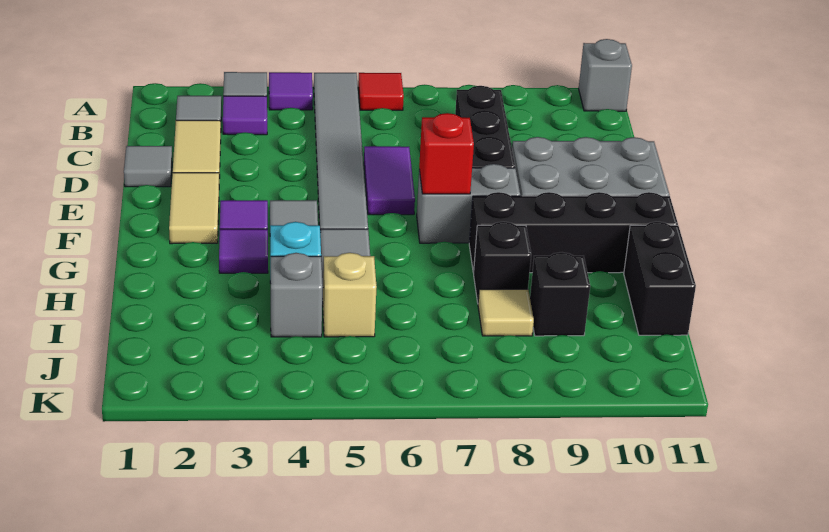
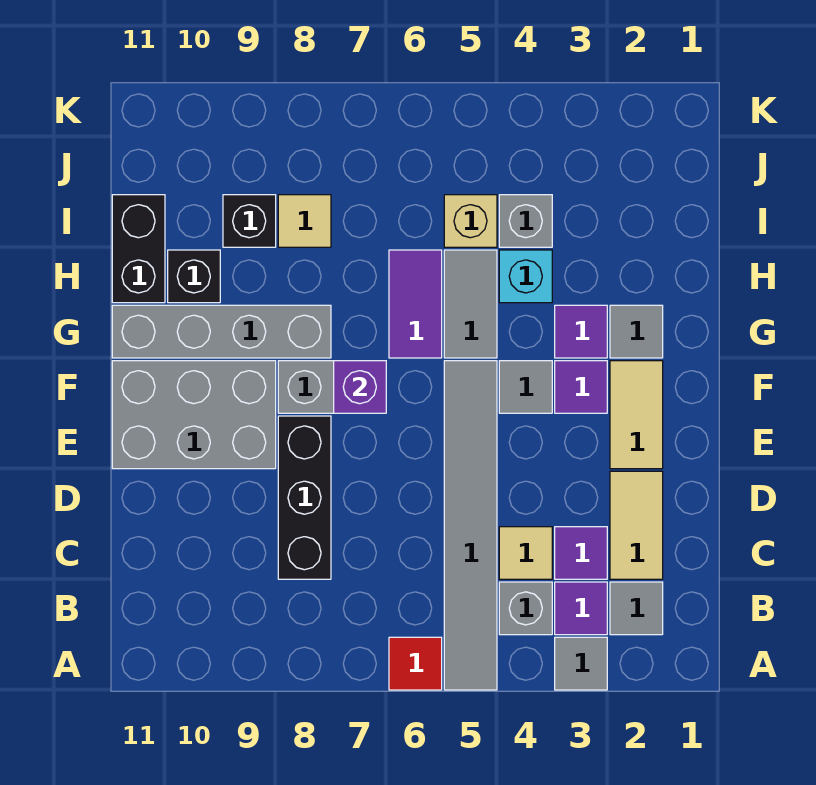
purple tile A4 level 1 -> purple tile C3 level 1
grey brick A11 level 1 -> grey brick B4 level 1
none -> tan tile C4 level 1
grey tile D1 level 1 -> grey tile G2 level 1
purple tile D6:E6 level 1 -> purple tile G6:H6 level 1
red brick F7 level 2 -> purple brick F7 level 2
black brick G8:G11 level 1 -> grey brick G8:G11 level 1
black brick H8 level 1 -> black brick H10 level 1

